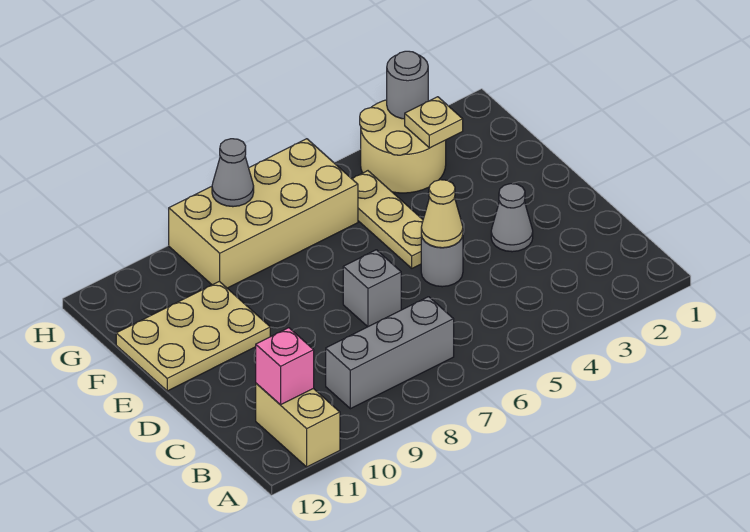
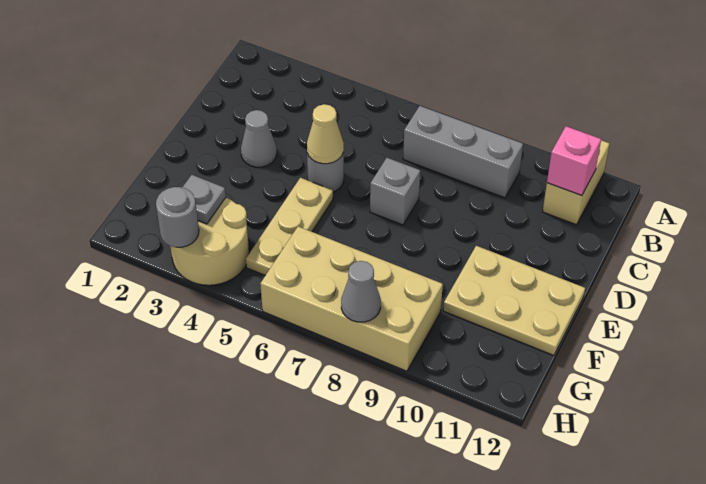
tan plate G3 level 2 -> grey plate G3 level 2

